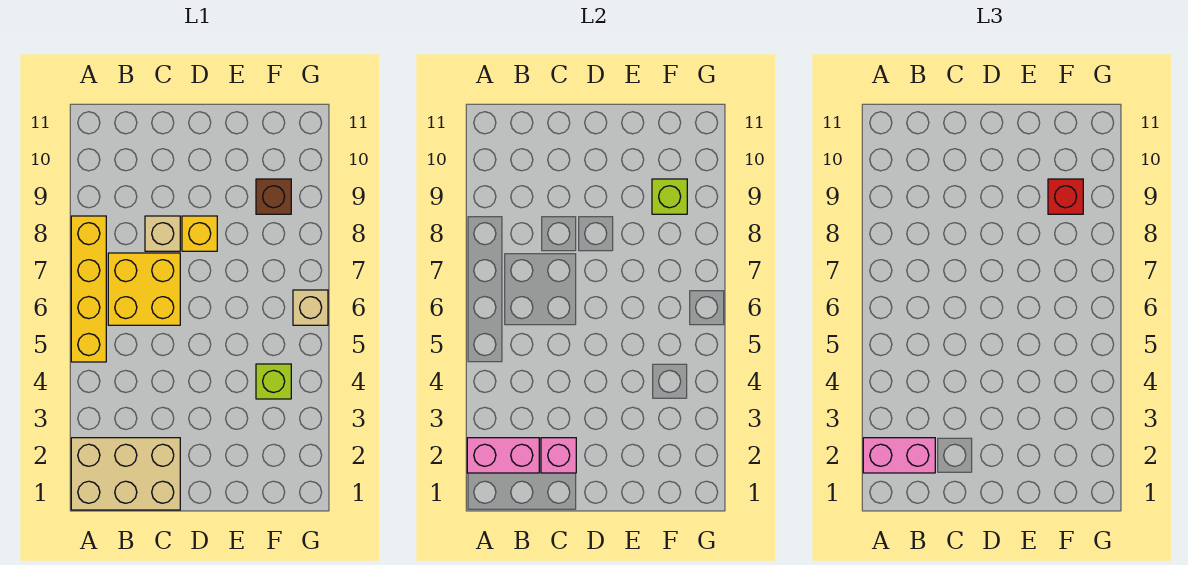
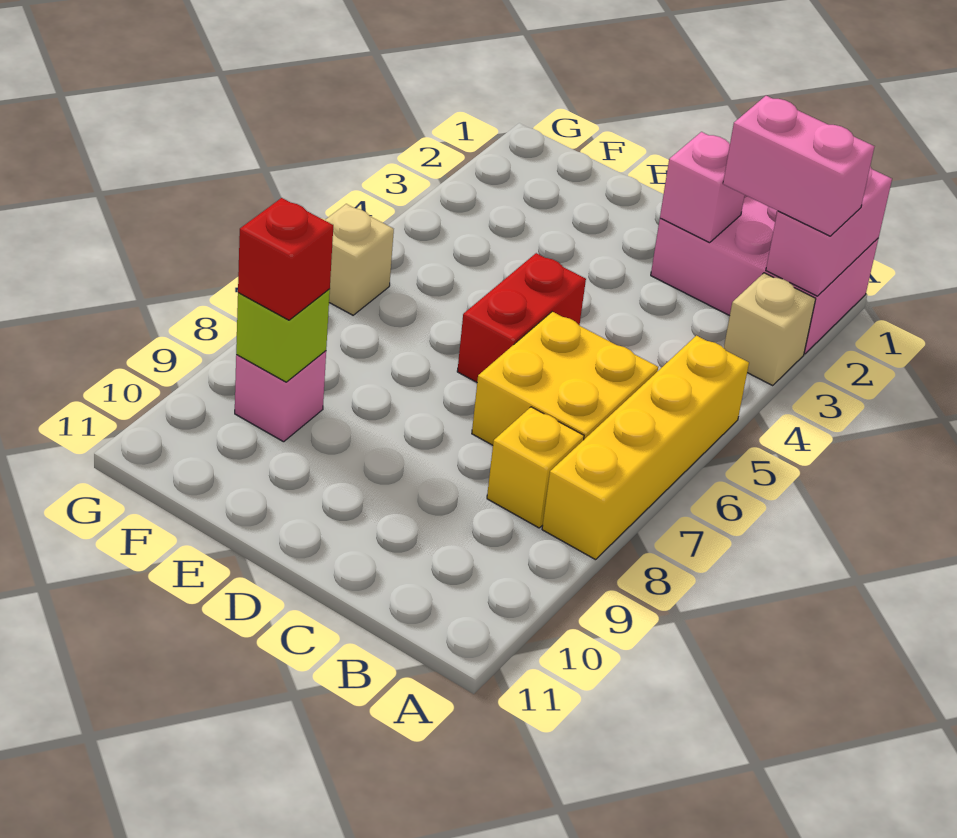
tan brick A1:C2 level 1 -> pink brick A1:C2 level 1
pink brick A2:B2 level 2 -> pink brick A1:A2 level 2
tan brick C8 level 1 -> tan brick A3 level 1
none -> red brick D5:D6 level 1
yellow brick D8 level 1 -> yellow brick B8 level 1
lime brick F4 level 1 -> none
brown brick F9 level 1 -> pink brick F9 level 1

